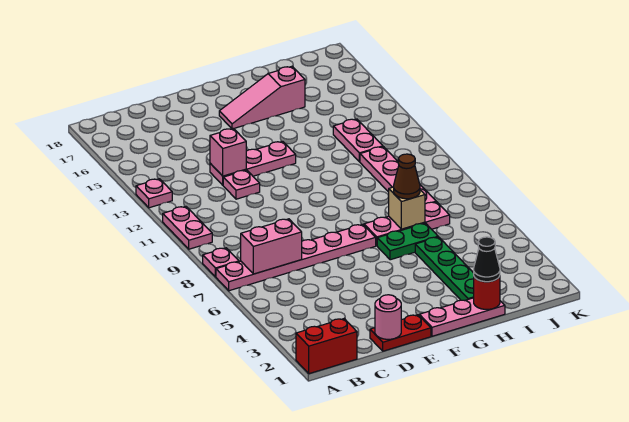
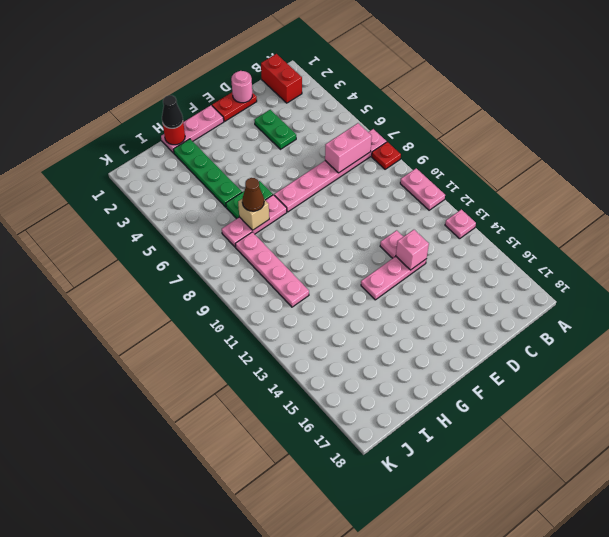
red brick A1:B1 level 1 -> red brick B1:B2 level 1
pink plate A8 level 1 -> red plate A8 level 1
none -> green plate D3:D4 level 1
pink slope F16:H16 level 1 top H -> none
pink plate I12:I13 level 1 -> none

